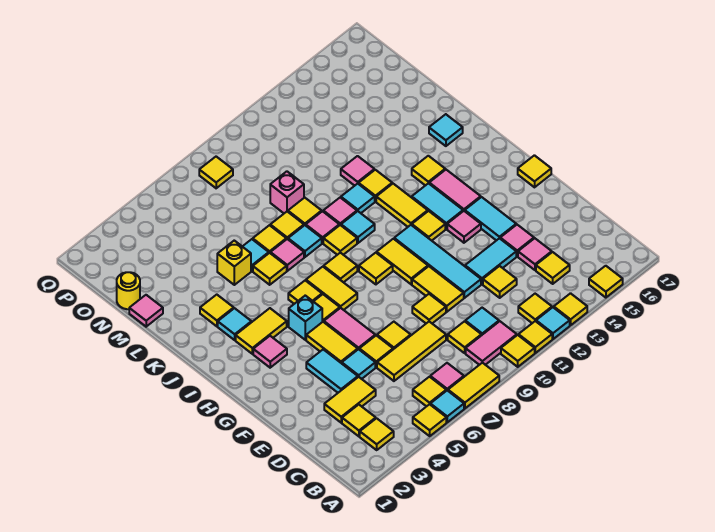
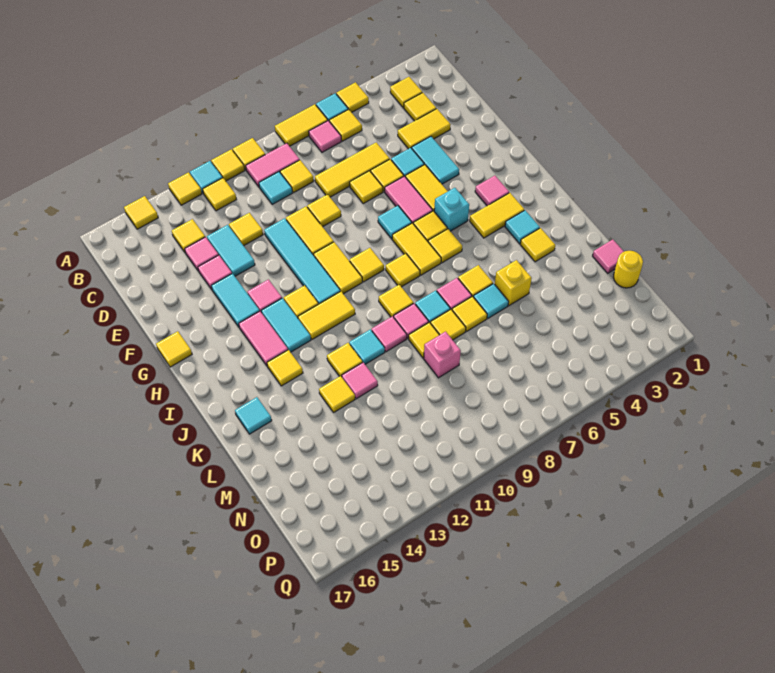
cyan tile E12:E13 level 1 -> cyan tile D13:E13 level 1
yellow tile I12:J12 level 1 -> yellow tile I11:I12 level 1
cyan tile J10 level 1 -> cyan tile G7 level 1
yellow tile P8 level 1 -> yellow tile L13 level 1

